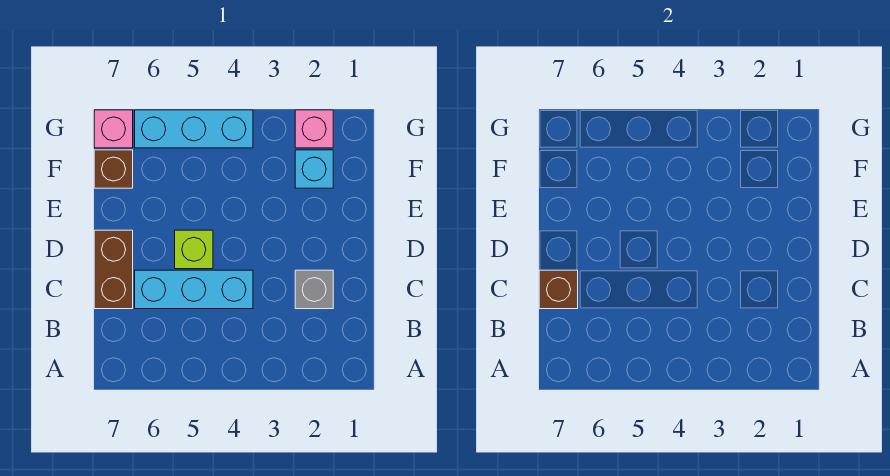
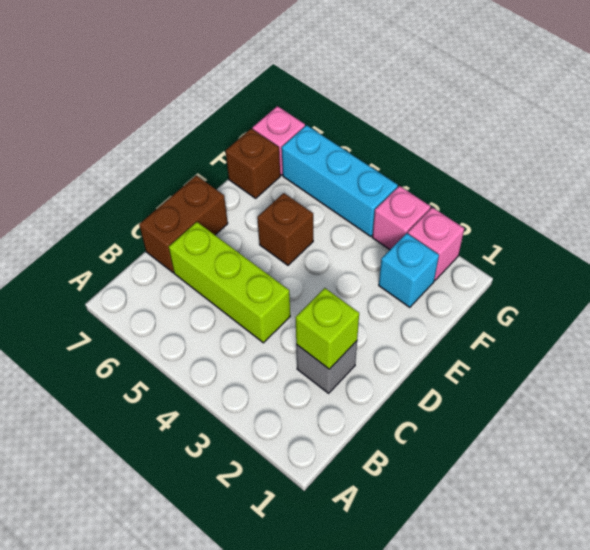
cyan brick C4:C6 level 1 -> lime brick C4:C6 level 1
brown brick C7 level 2 -> brown brick E5 level 1
lime brick D5 level 1 -> lime brick C2 level 2
none -> pink brick G3 level 1

